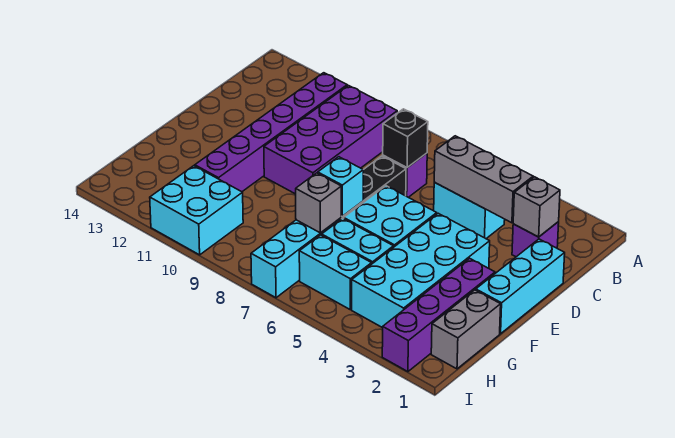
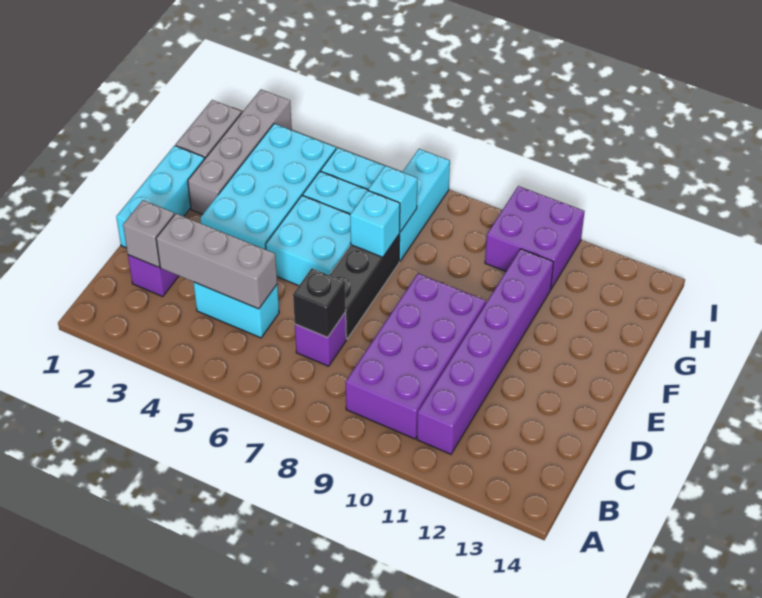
purple brick F2:I2 level 1 -> grey brick F2:I2 level 1
grey brick G7 level 2 -> cyan brick G7 level 2
cyan brick H10:I11 level 1 -> purple brick H10:I11 level 1

